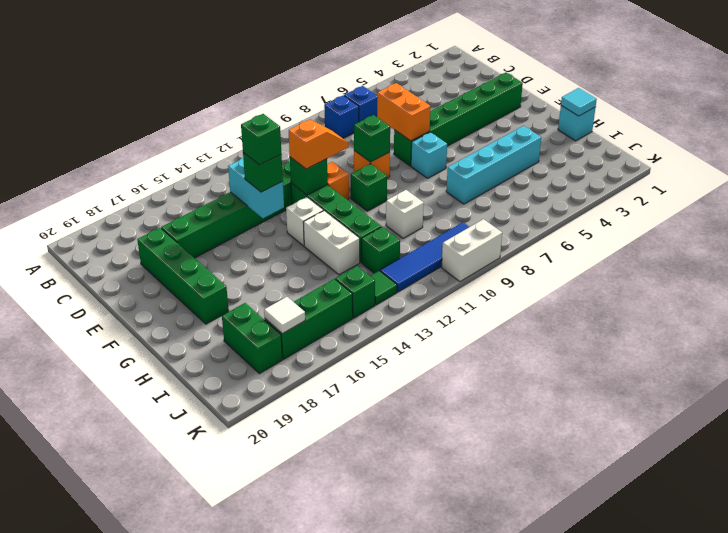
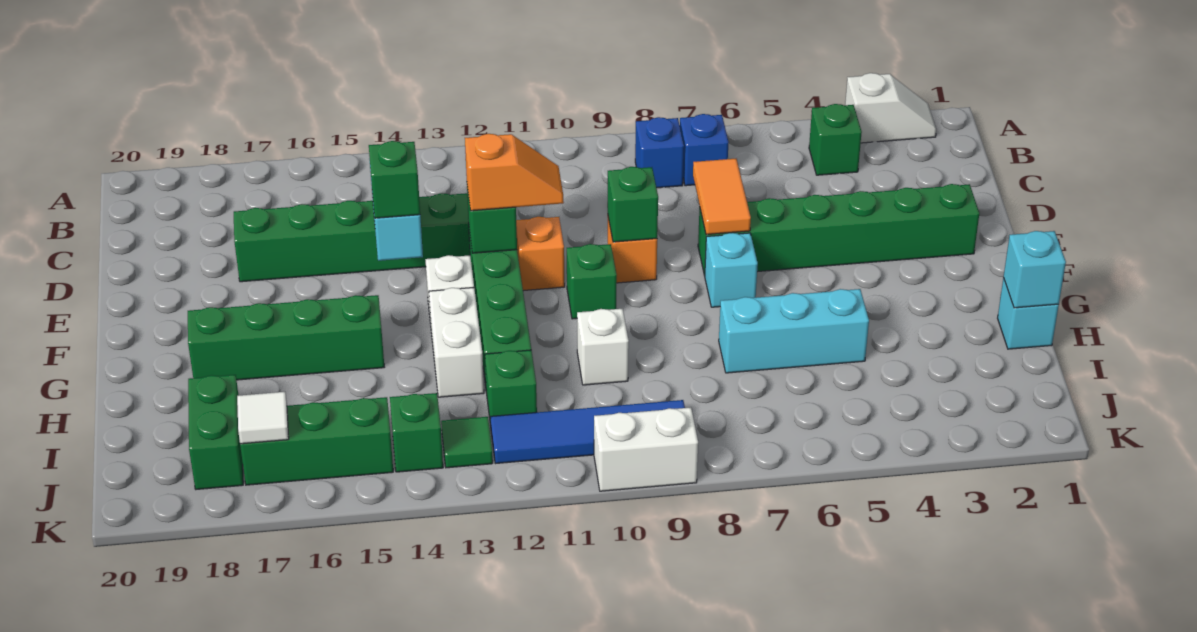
none -> white slope A2:A3 level 1 top 3
orange brick D7:E7 level 2 -> orange tile D7:E7 level 2
green brick D18:G18 level 1 -> green brick G15:G18 level 1
green brick E14 level 4 -> green brick B4 level 1
cyan tile H1 level 2 -> cyan brick H1 level 2
cyan brick H4:H7 level 1 -> cyan brick H5:H7 level 1

